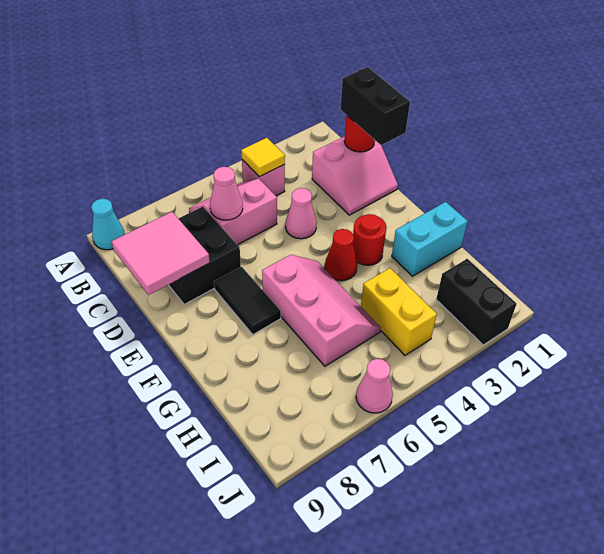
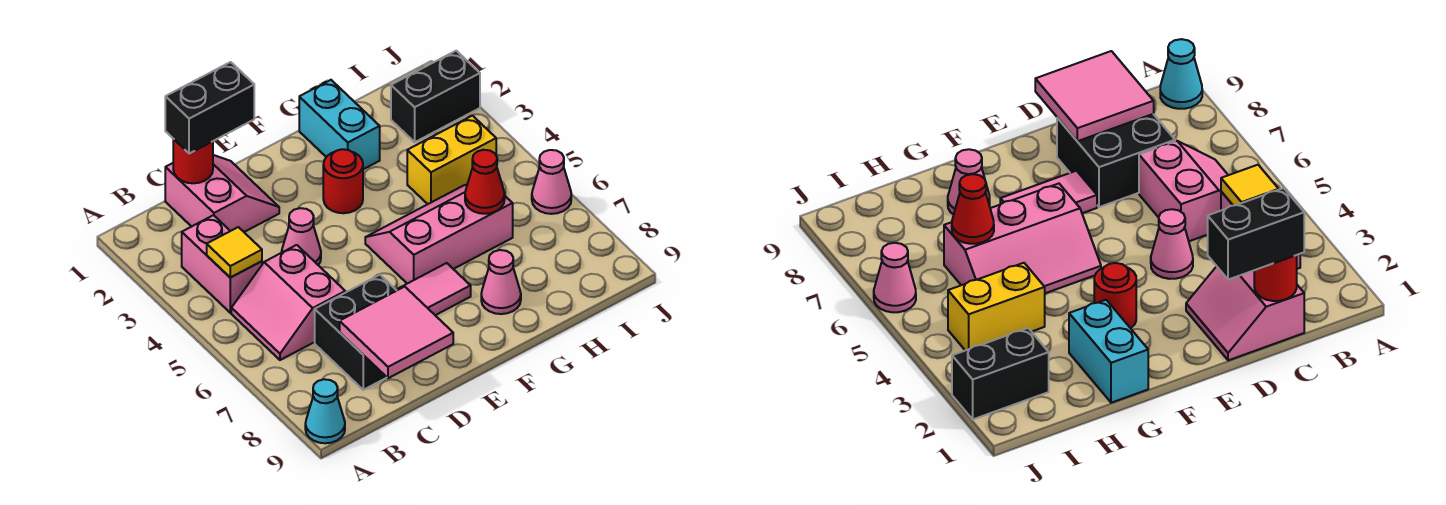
pink brick B4 level 1 -> pink brick B3:B4 level 1
pink cone C6 level 2 -> pink cone G8 level 1
black tile E7:F7 level 1 -> pink tile E7:F7 level 1
red cone F4 level 1 -> red cone H6 level 2

